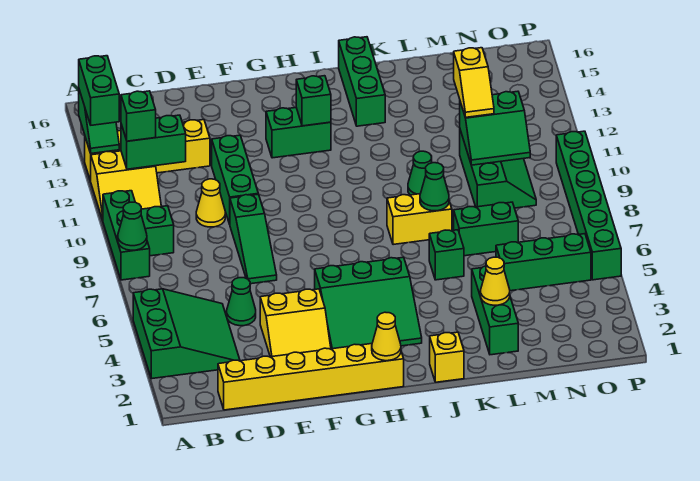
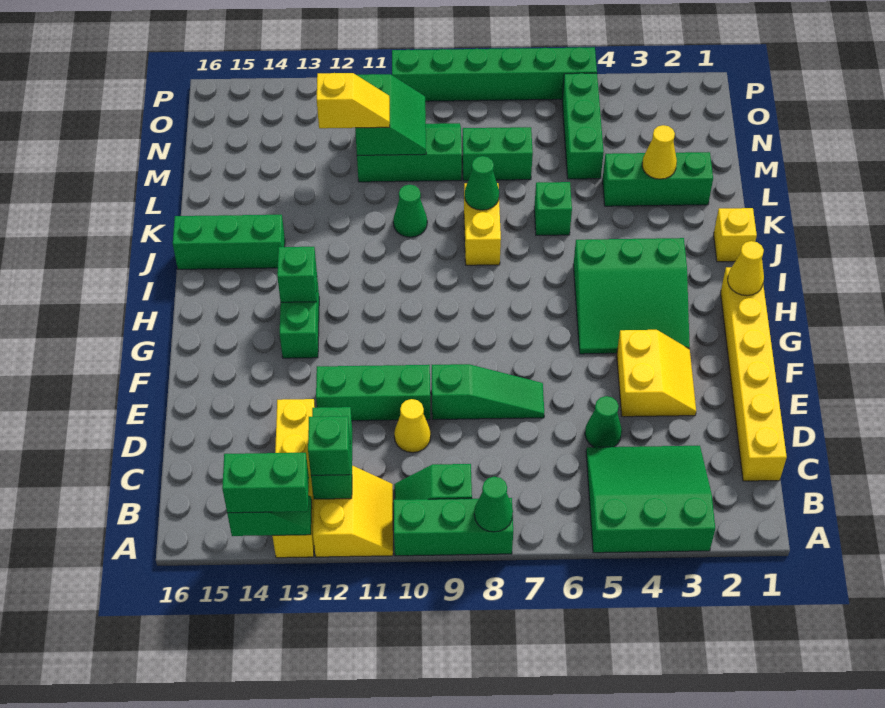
green slope G3:I5 level 1 top 5 -> green slope G3:I5 level 1 top I
green brick L7:M7 level 1 -> green brick M7:M8 level 1

